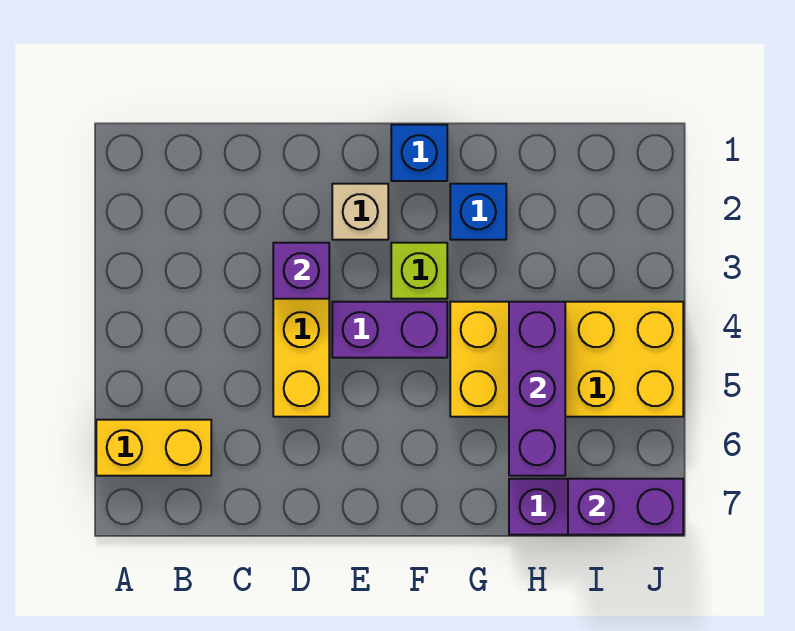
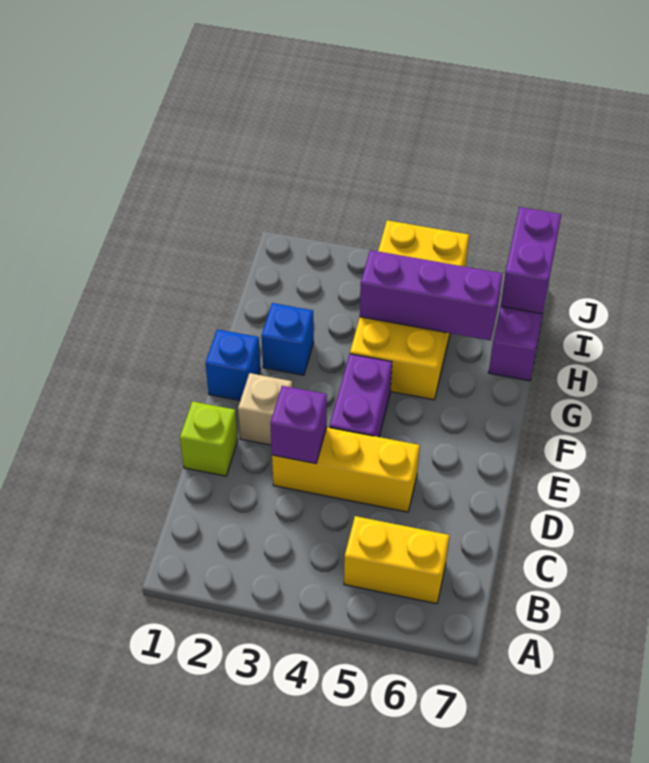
yellow brick A6:B6 level 1 -> yellow brick B5:B6 level 1
lime brick F3 level 1 -> lime brick D1 level 1

